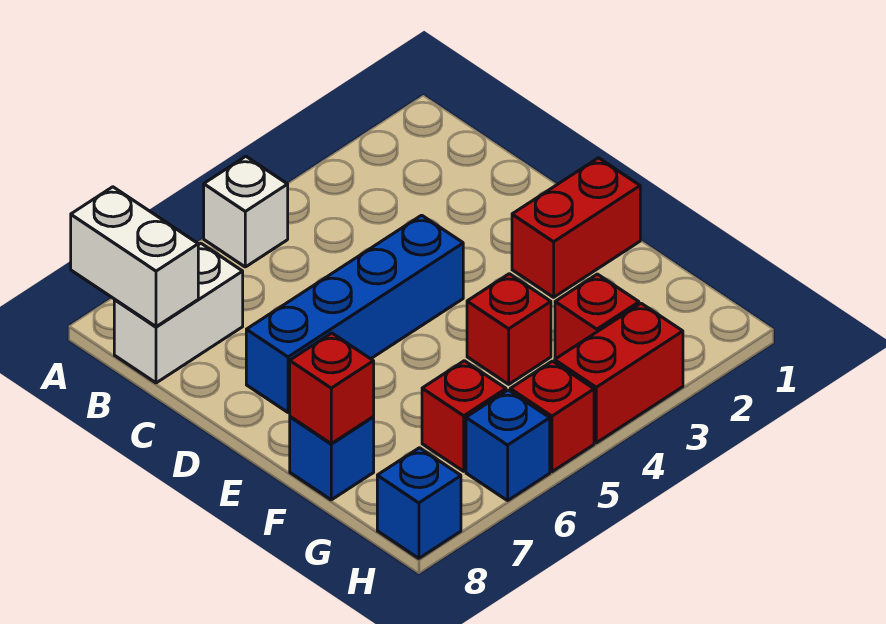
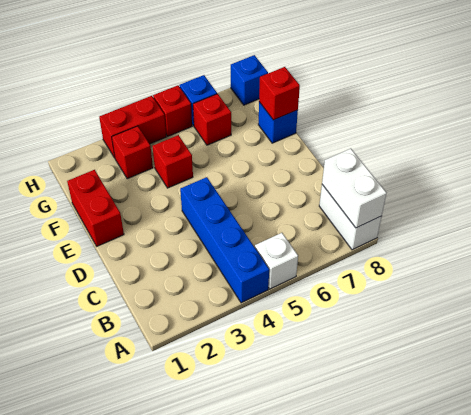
white brick B7:B8 level 1 -> white brick A8:B8 level 1
blue brick D4:D7 level 1 -> blue brick A4:D4 level 1
red brick E1:E2 level 1 -> red brick E1:F1 level 1

